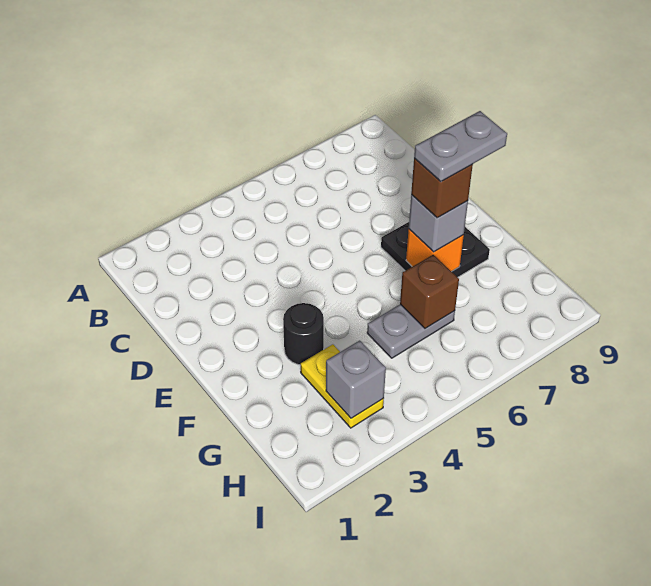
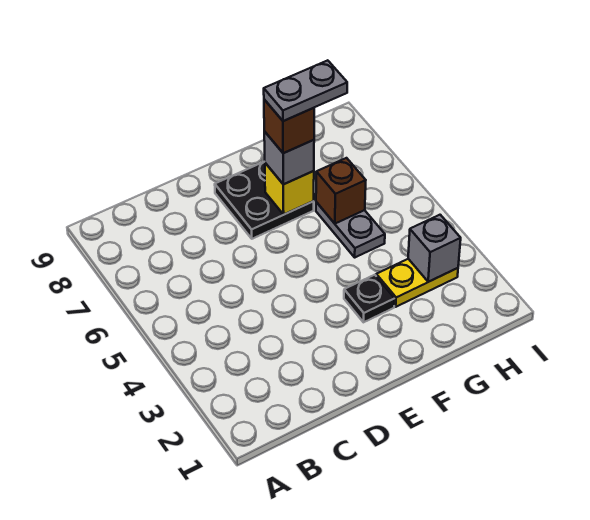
black round brick F3 level 1 -> black plate F3 level 1
orange brick F7 level 2 -> yellow brick F7 level 2
grey plate F7:F8 level 5 -> grey plate F7:G7 level 5

